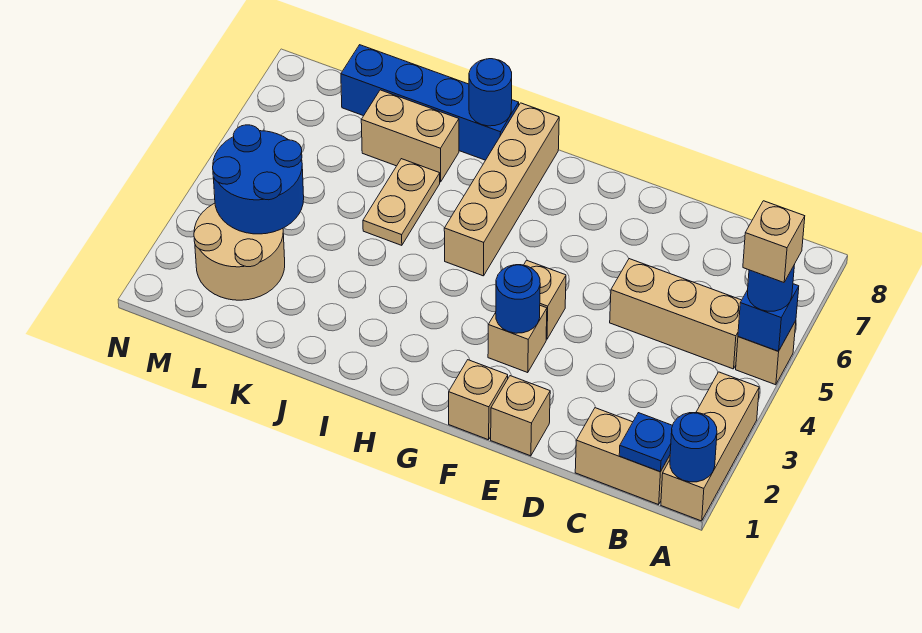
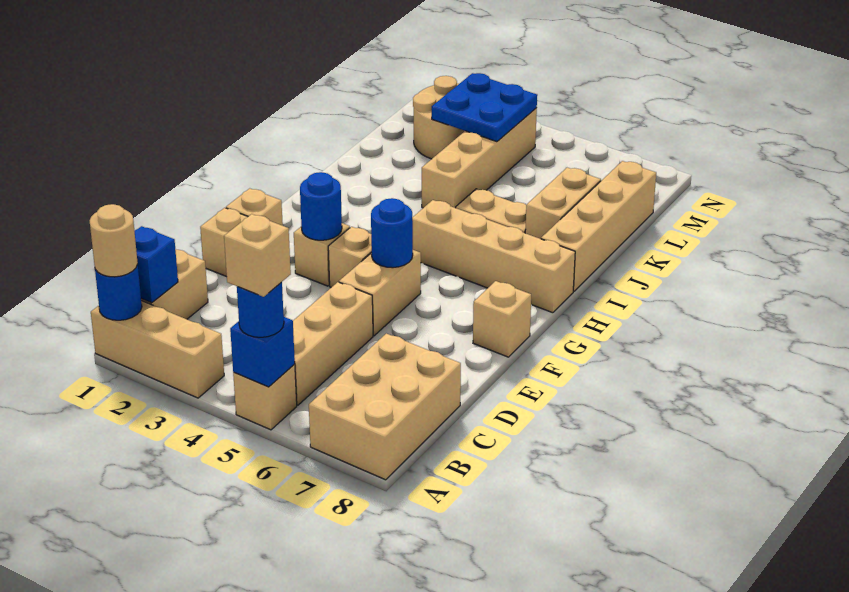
none -> tan round brick A1 level 3
none -> tan brick A7:C8 level 1
blue plate B1 level 2 -> blue brick B1 level 2
none -> tan brick E5:F5 level 1
none -> tan brick F8 level 1
blue brick I8:L8 level 1 -> tan brick I8:L8 level 1
blue round brick I8 level 2 -> blue round brick F5 level 2
none -> tan brick J4:M4 level 1
blue round brick L3:M4 level 2 -> blue plate L3:M4 level 2

